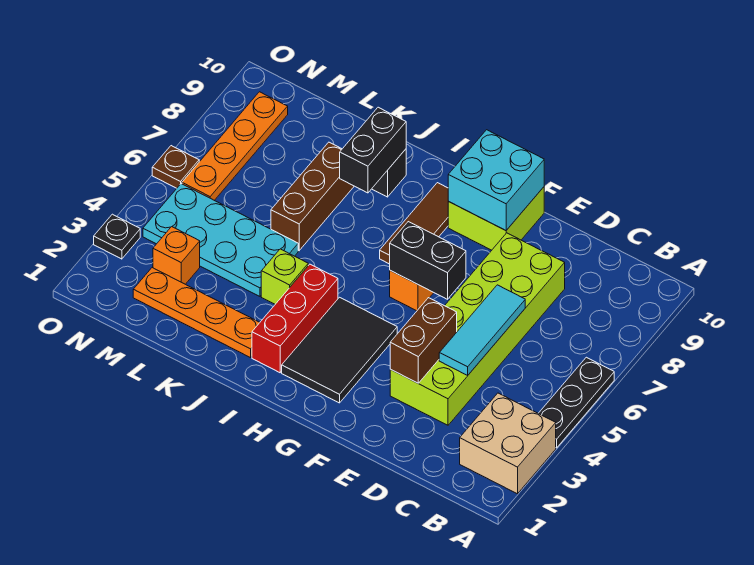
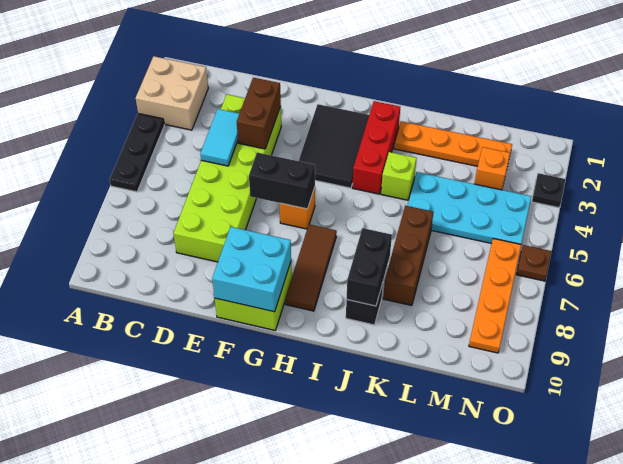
cyan tile D4:D6 level 2 -> cyan tile D4:D5 level 2

